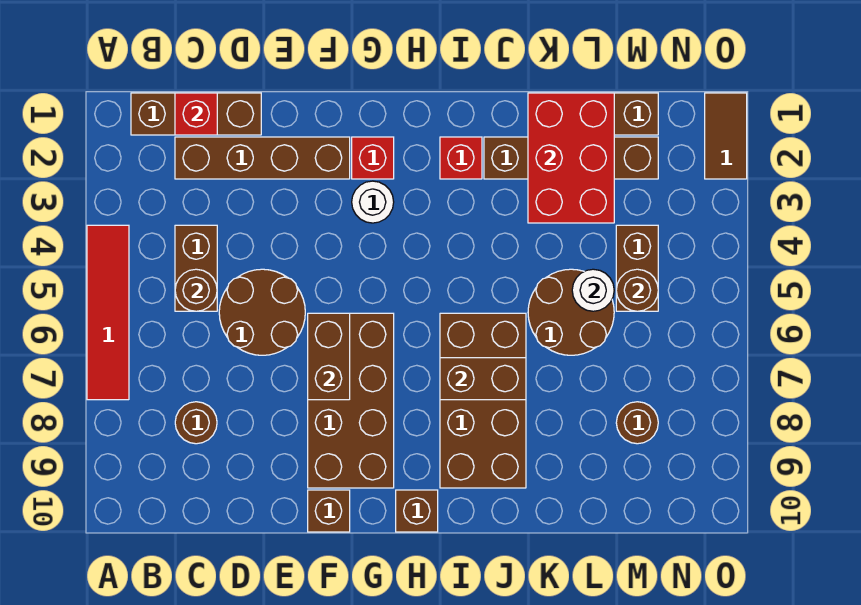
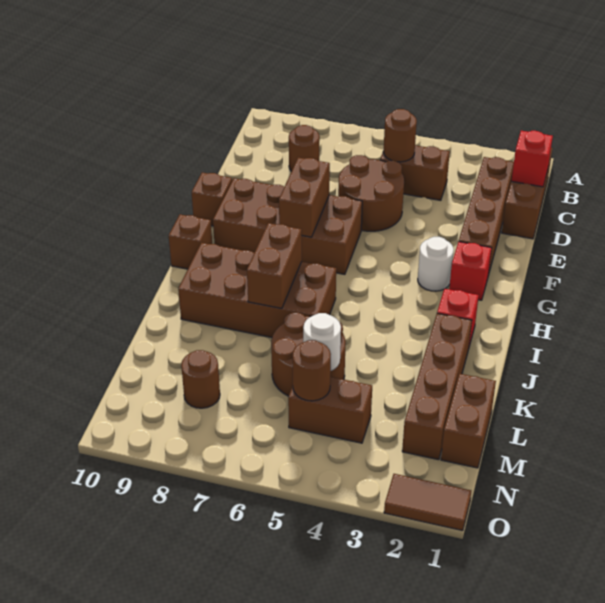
red tile A4:A7 level 1 -> none
brown brick F6:F7 level 2 -> brown brick F7:G7 level 2
red brick K1:L3 level 2 -> none

